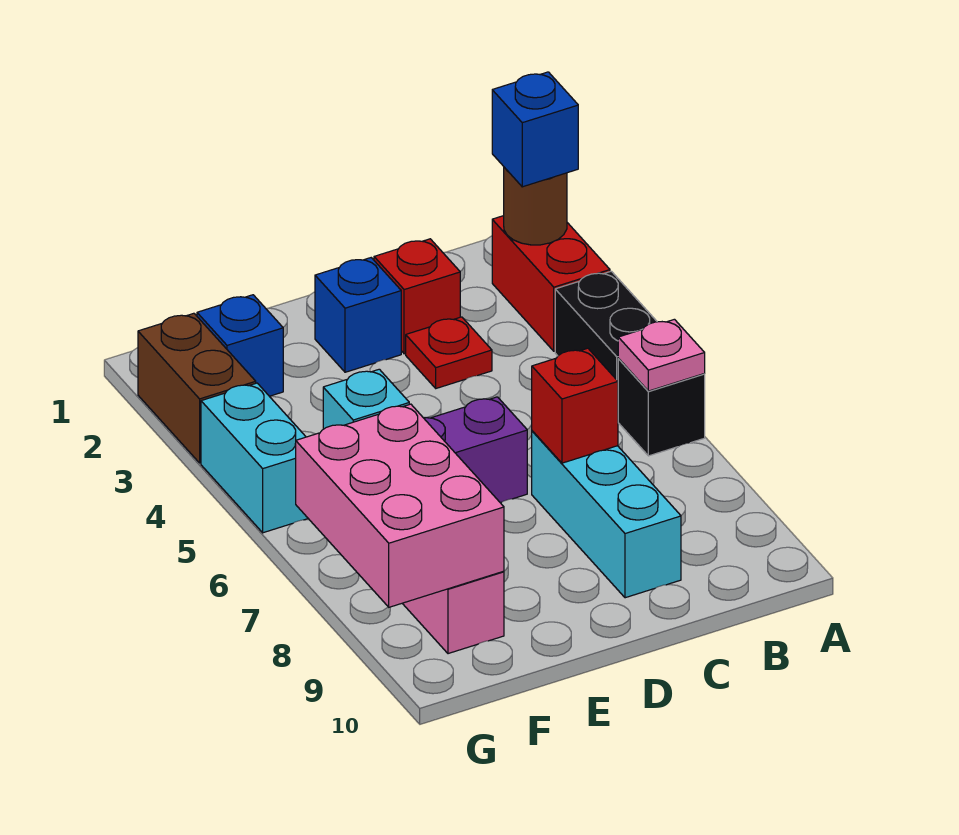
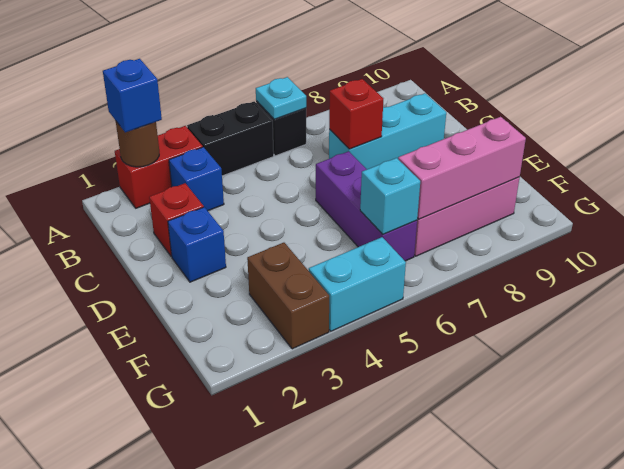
pink plate A6 level 2 -> cyan plate A6 level 2
red plate C3 level 1 -> none
blue brick F2 level 1 -> blue brick B3 level 1
pink brick F7:G9 level 2 -> pink brick F7:F9 level 2
brown brick G2:G3 level 1 -> brown brick F3:G3 level 1

